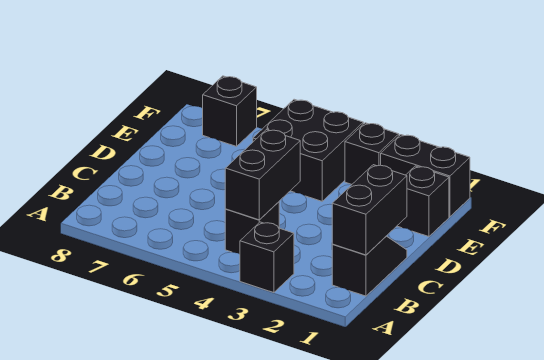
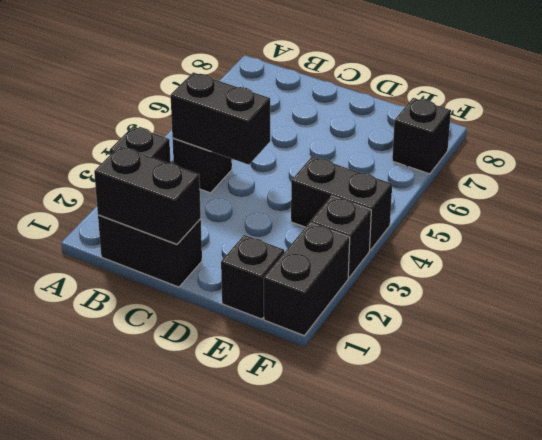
black slope B1:C1 level 1 top B -> black brick B1:C1 level 1
black brick E4:F5 level 1 -> black brick E4:F4 level 1

